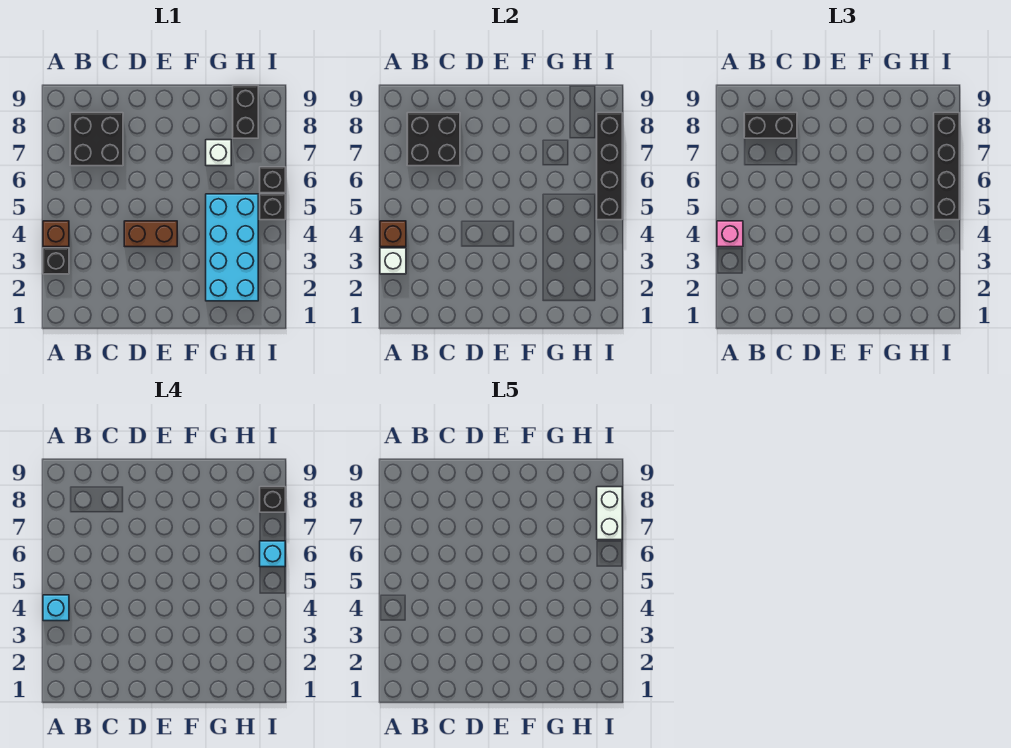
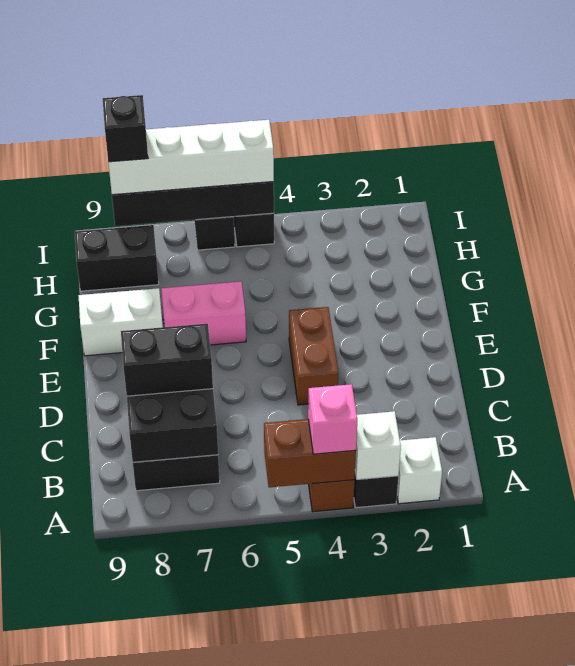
brown brick A4 level 2 -> brown brick A4:A5 level 2
cyan brick A4 level 4 -> none
black brick B8:C8 level 3 -> black brick C7:C8 level 3
none -> pink brick F6:F7 level 1
cyan brick G2:H5 level 1 -> none
white brick G7 level 1 -> white brick A2 level 1
black brick I5:I8 level 3 -> white brick I5:I8 level 3
cyan brick I6 level 4 -> none
white brick I7:I8 level 5 -> white brick F8:F9 level 1

